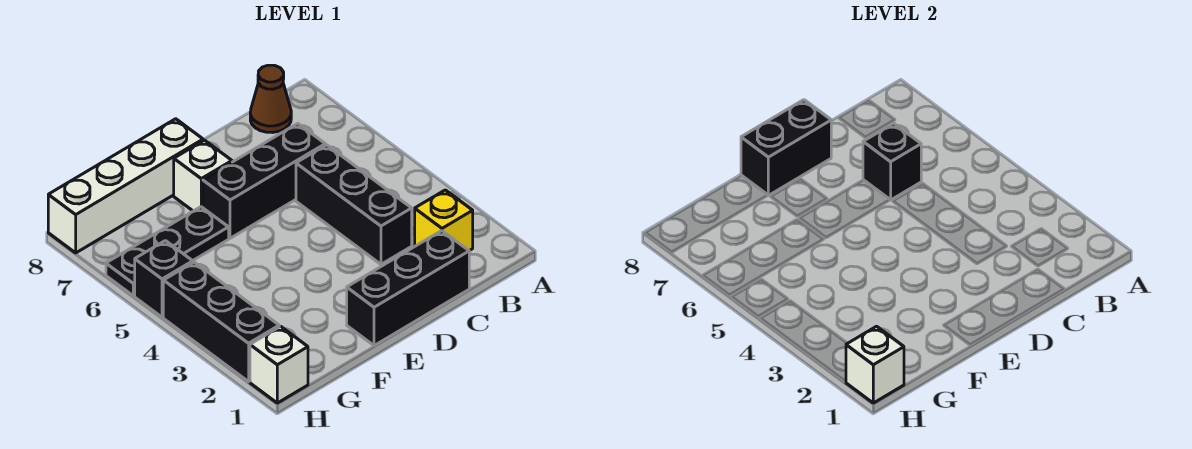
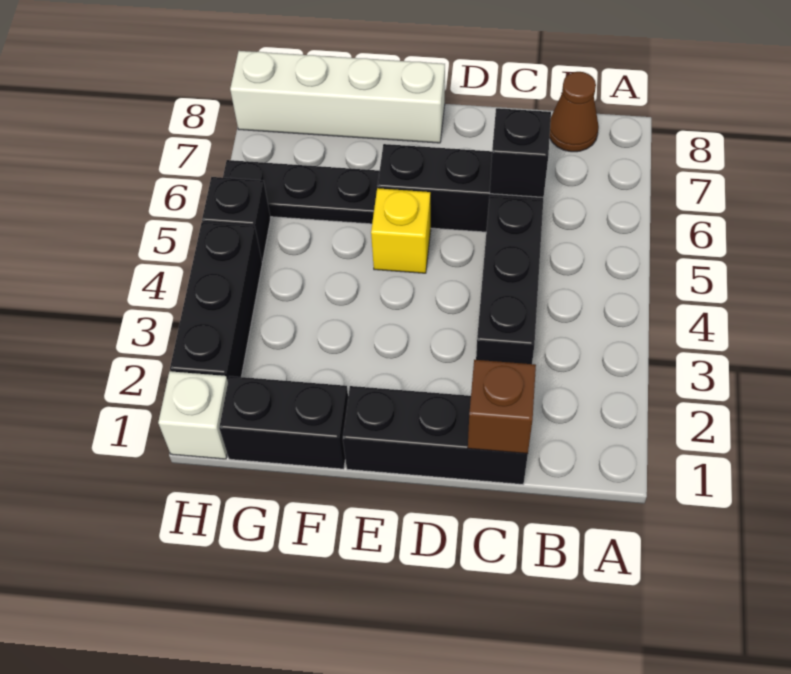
yellow brick B2 level 1 -> yellow brick E5 level 1
none -> brown brick C1 level 2
black brick D8:E8 level 2 -> black brick F1:G1 level 1
white brick E7 level 1 -> none
white brick H1 level 2 -> none

